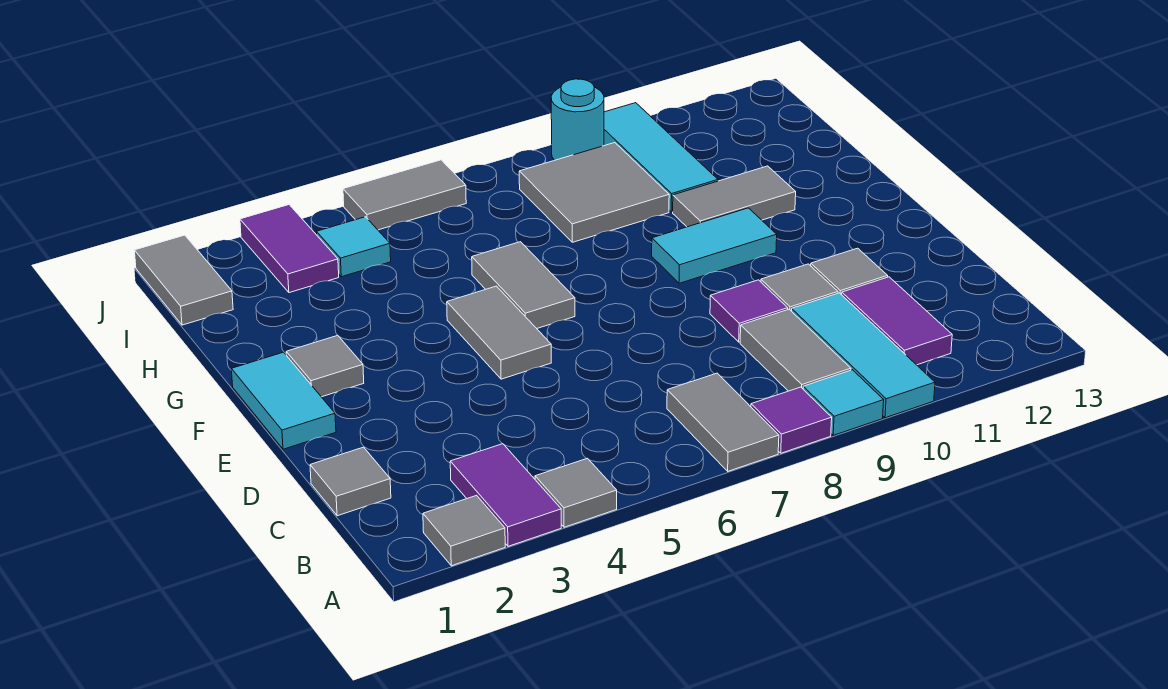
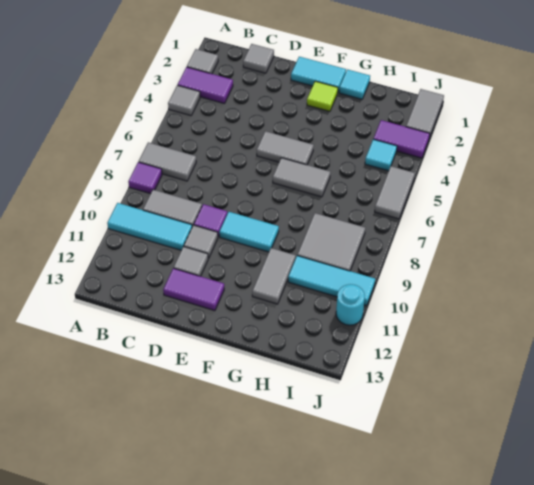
cyan tile A9 level 1 -> cyan tile G1 level 1
purple tile B11:C11 level 1 -> purple tile D12:E12 level 1
grey tile F2 level 1 -> lime tile F2 level 1
cyan tile F9:F10 level 1 -> cyan tile E9:F9 level 1
grey tile I1:J1 level 1 -> grey tile J1:J2 level 1
cyan round brick J9 level 1 -> cyan round brick J11 level 1

